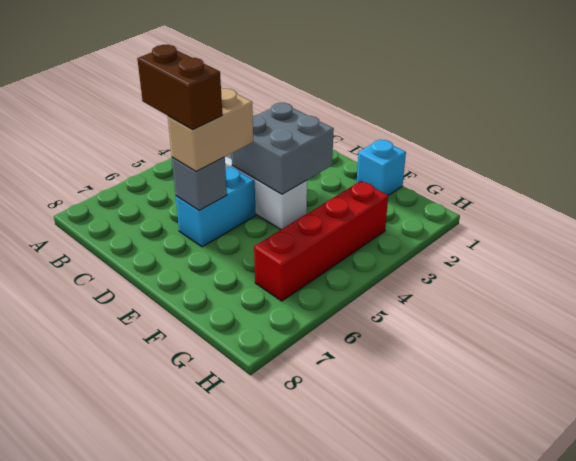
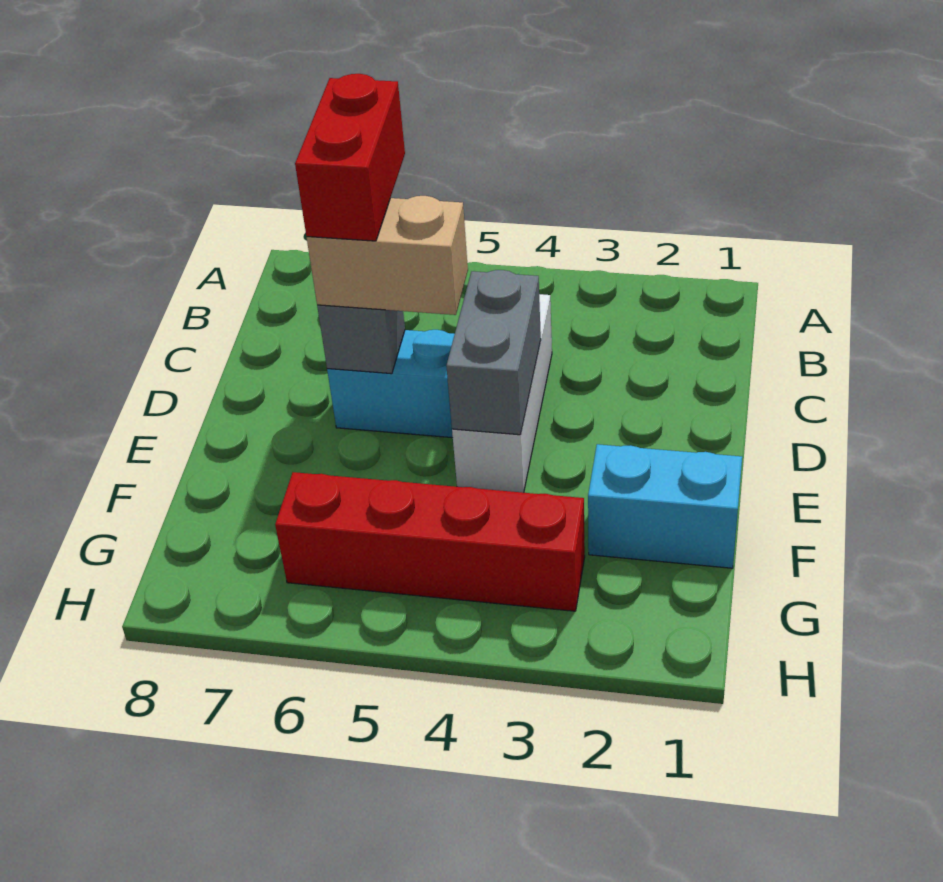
brown brick C6:D6 level 4 -> red brick C6:D6 level 4
grey brick D3:E4 level 2 -> grey brick D4:E4 level 2
cyan brick F1 level 1 -> cyan brick F1:F2 level 1

